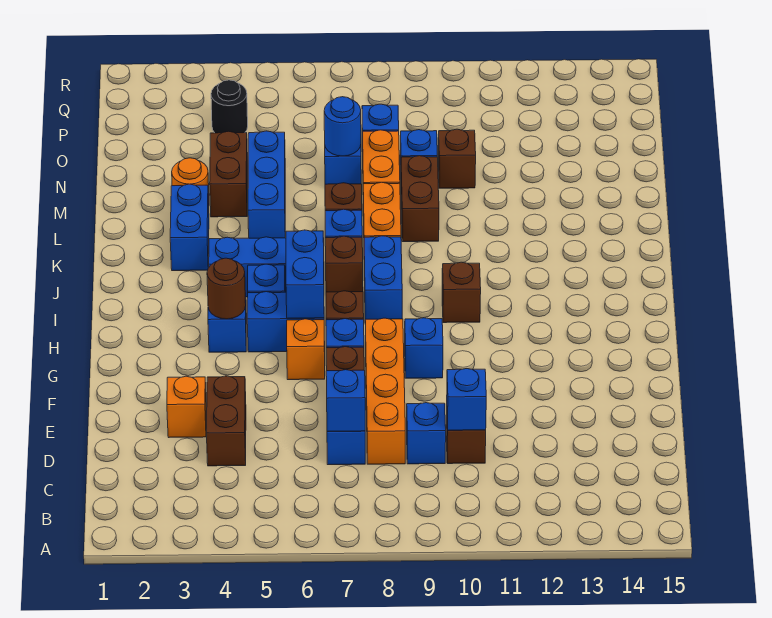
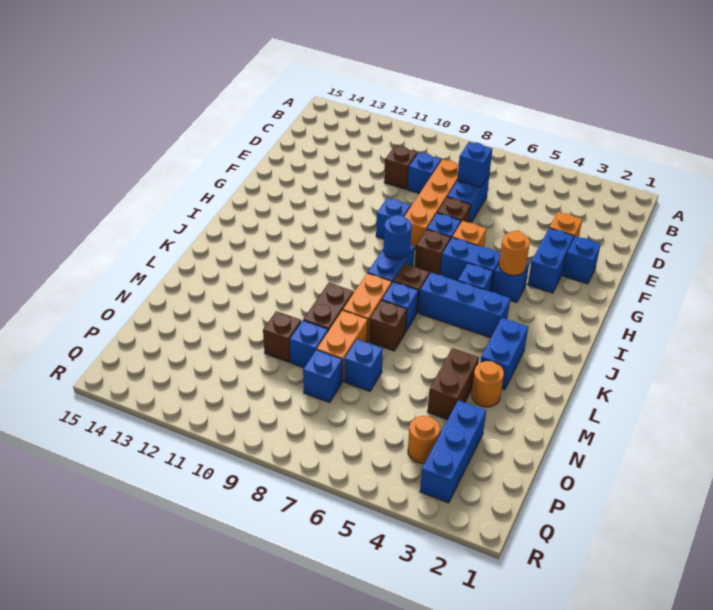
brown brick D4:E4 level 1 -> none
blue brick D10 level 2 -> blue brick F2 level 1
brown round brick H4 level 2 -> orange round brick H4 level 2
blue brick H6:I6 level 2 -> blue brick F3:G3 level 1
brown brick I10 level 1 -> none
blue brick L5:N5 level 1 -> blue brick O3:Q3 level 1
blue round brick N7 level 2 -> blue round brick I8 level 2
black round brick P4 level 1 -> orange round brick P4 level 1

